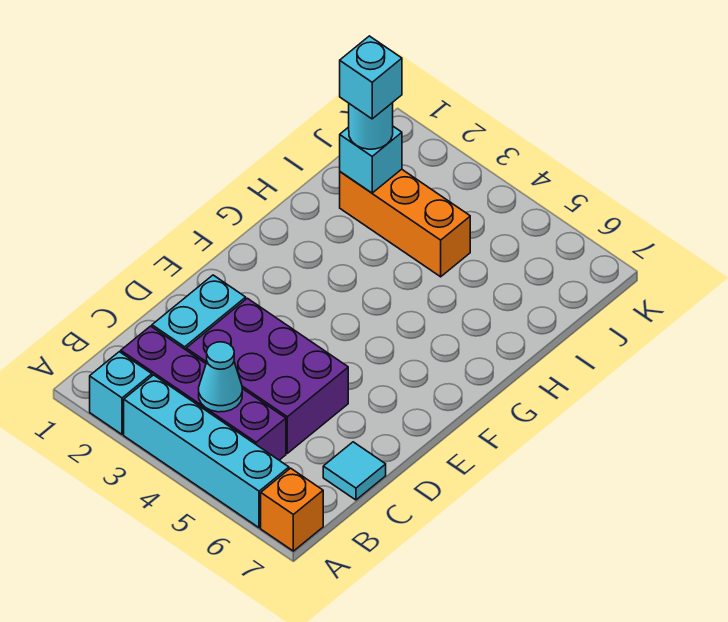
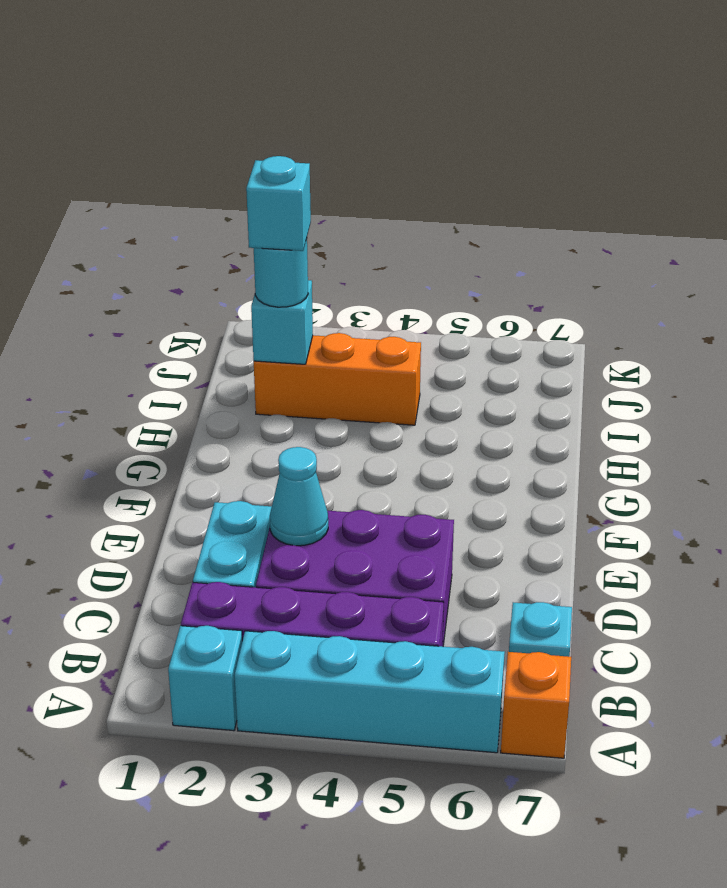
cyan cone B4 level 2 -> cyan cone D3 level 2
cyan tile C7 level 1 -> cyan plate C7 level 1

